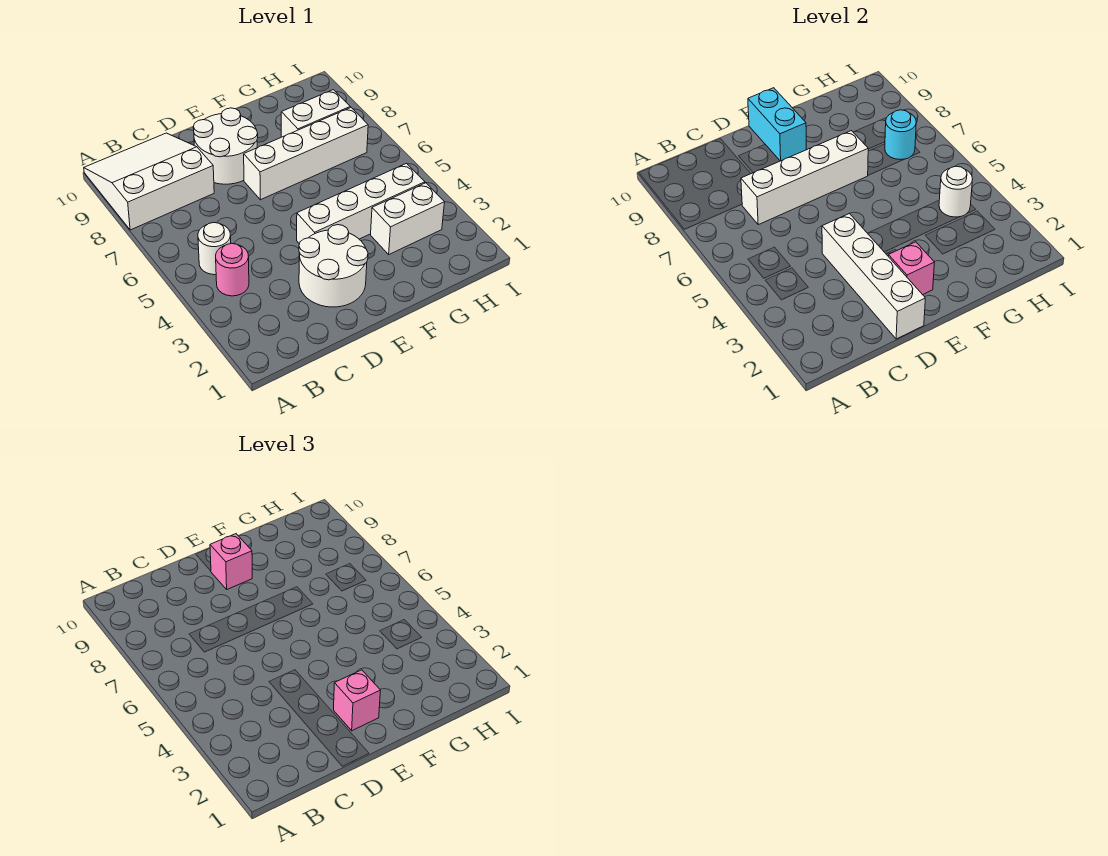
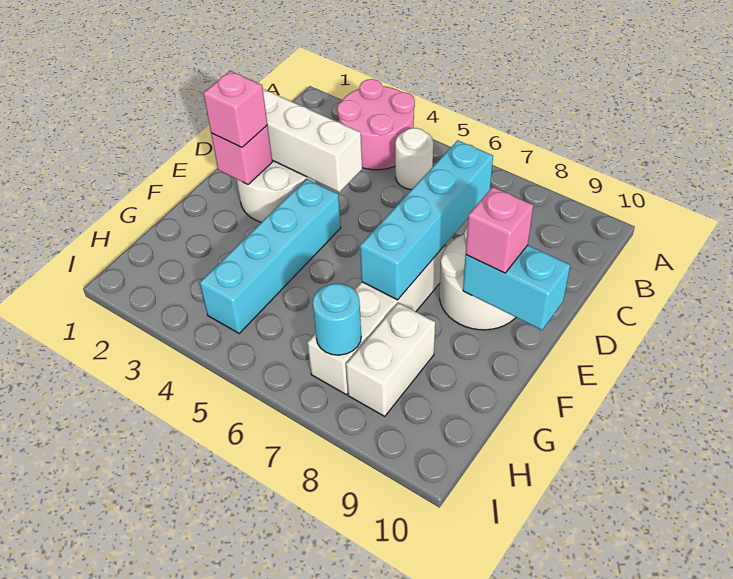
white slope A8:C10 level 1 top 8 -> none
pink round brick B4 level 1 -> pink round brick A3:B4 level 1
white brick C7:F7 level 2 -> cyan brick C7:F7 level 2
white brick E4:H4 level 1 -> cyan brick E4:H4 level 1
white brick G3:H3 level 1 -> none
white round brick H4 level 2 -> none

